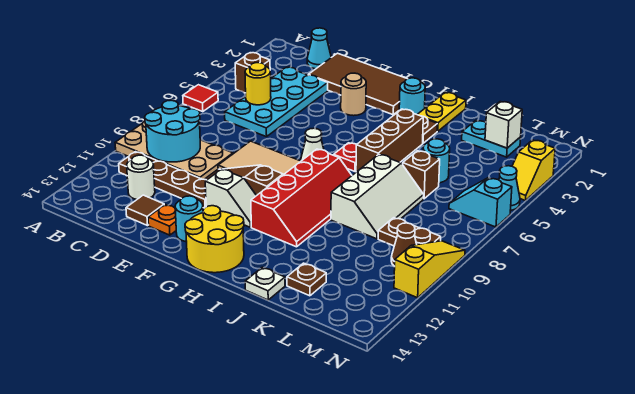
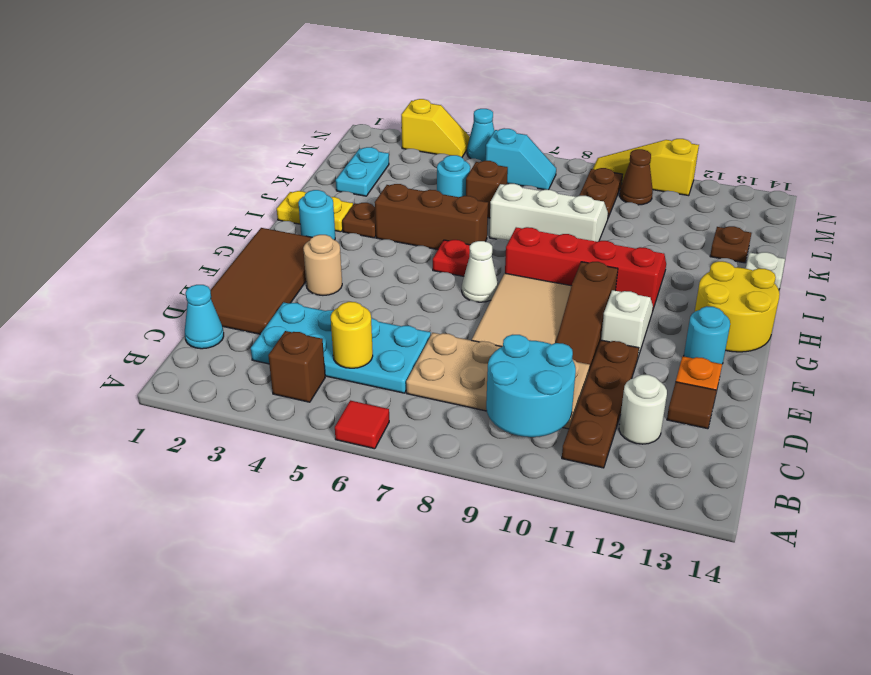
tan plate A9:D10 level 1 -> tan plate C7:D10 level 1
white brick L2 level 2 -> none
cyan slope M6:N6 level 1 top N -> cyan slope M6:M7 level 1 top 6

